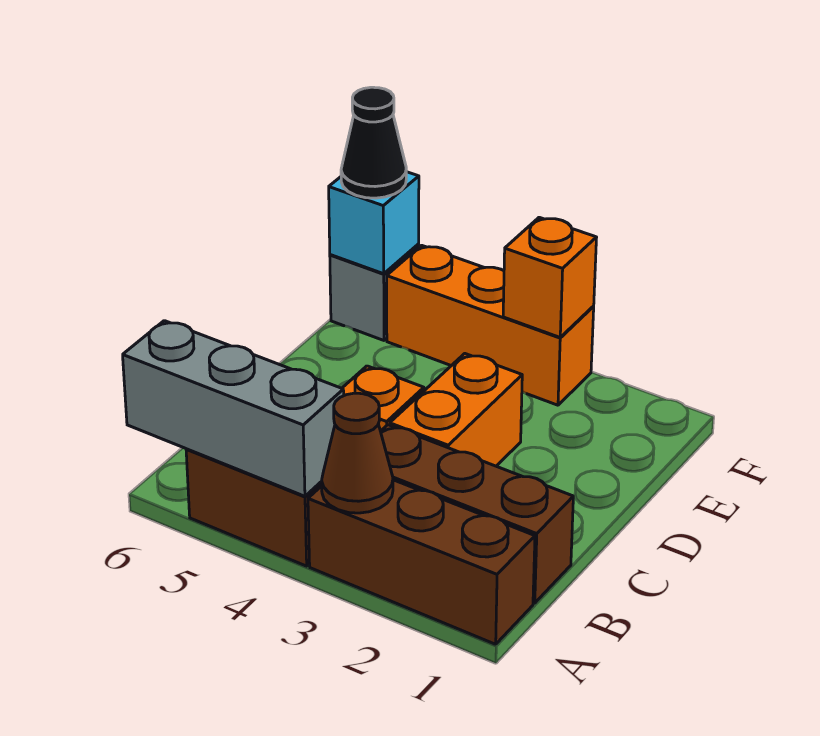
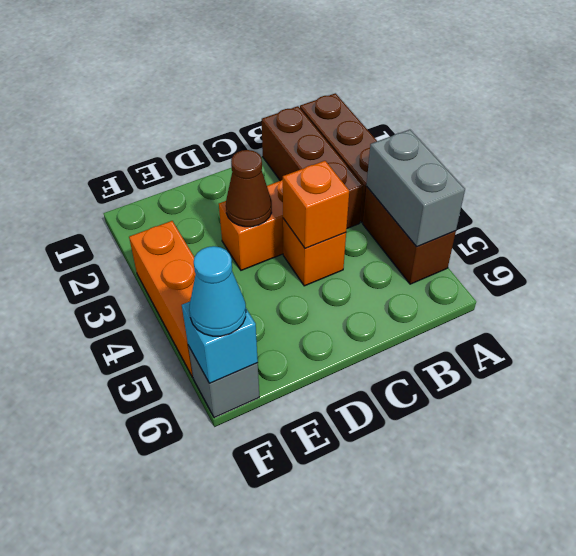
brown cone A3 level 2 -> brown cone D3 level 2
grey brick A4:A6 level 2 -> grey brick A4:A5 level 2
orange brick F3 level 2 -> orange brick C4 level 2
black cone F6 level 3 -> cyan cone F6 level 3

